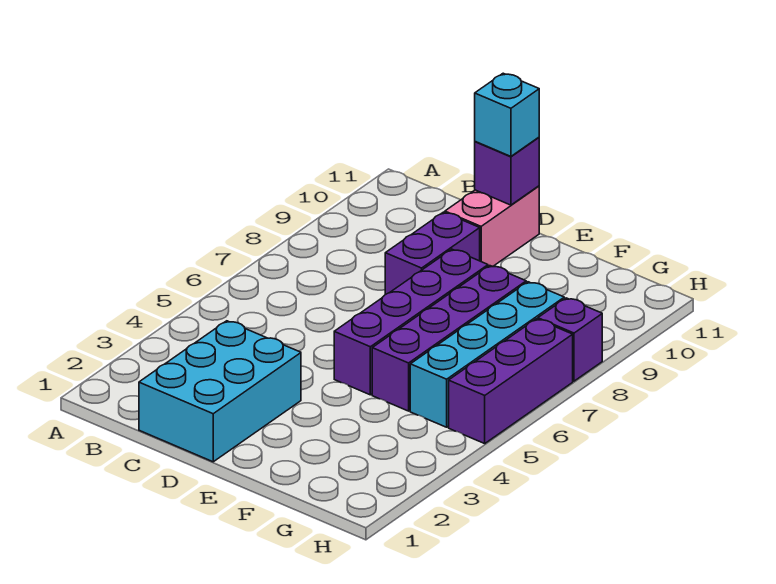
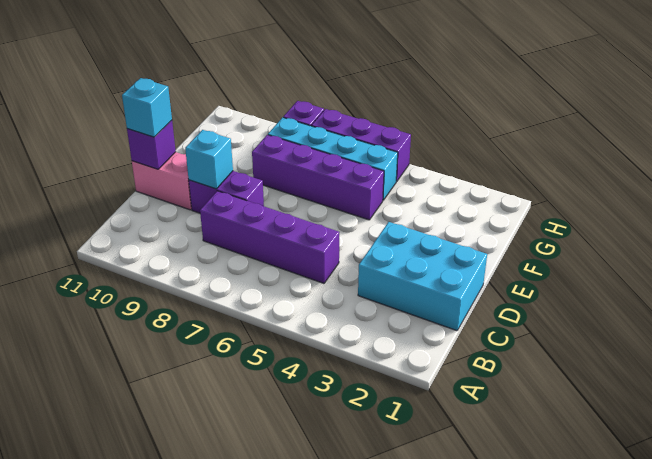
none -> cyan brick D9 level 2
purple brick E5:E8 level 1 -> purple brick C5:C8 level 1

